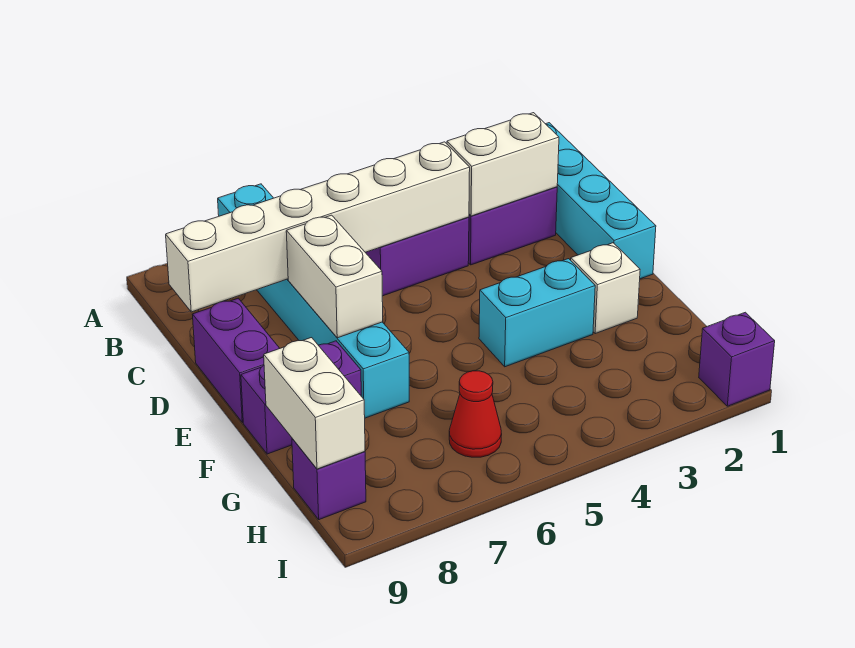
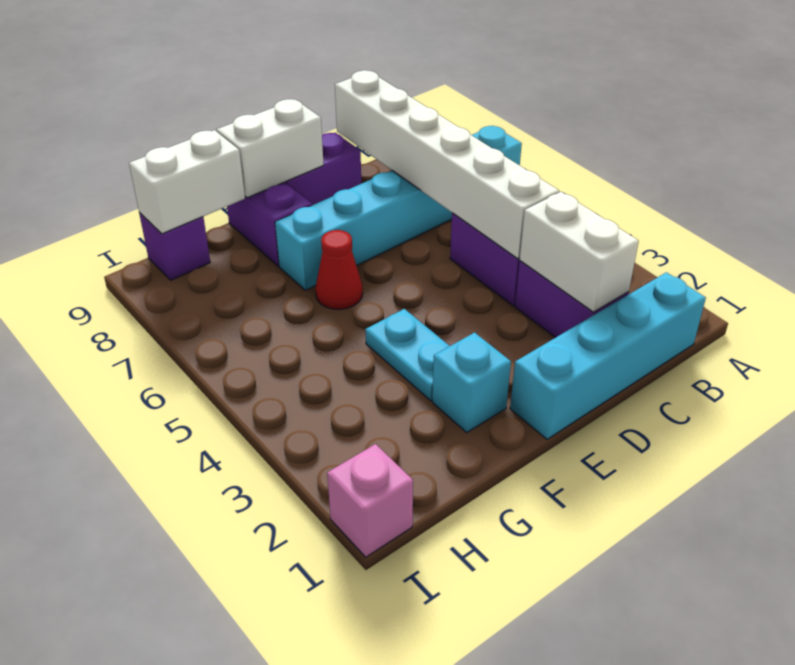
white brick D7:E7 level 2 -> white brick E9:F9 level 2
white brick F2 level 1 -> cyan brick F2 level 1
cyan brick F3:F4 level 1 -> cyan plate F3:F4 level 1
red cone H6 level 1 -> red cone F6 level 1
purple brick I1 level 1 -> pink brick I1 level 1

